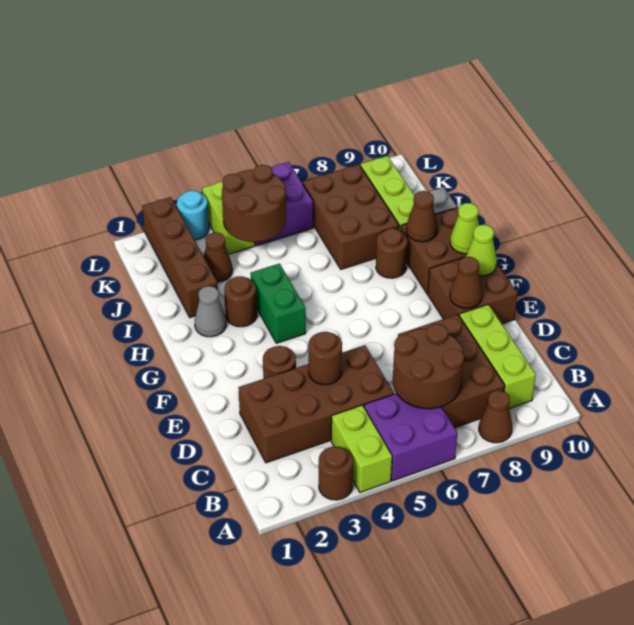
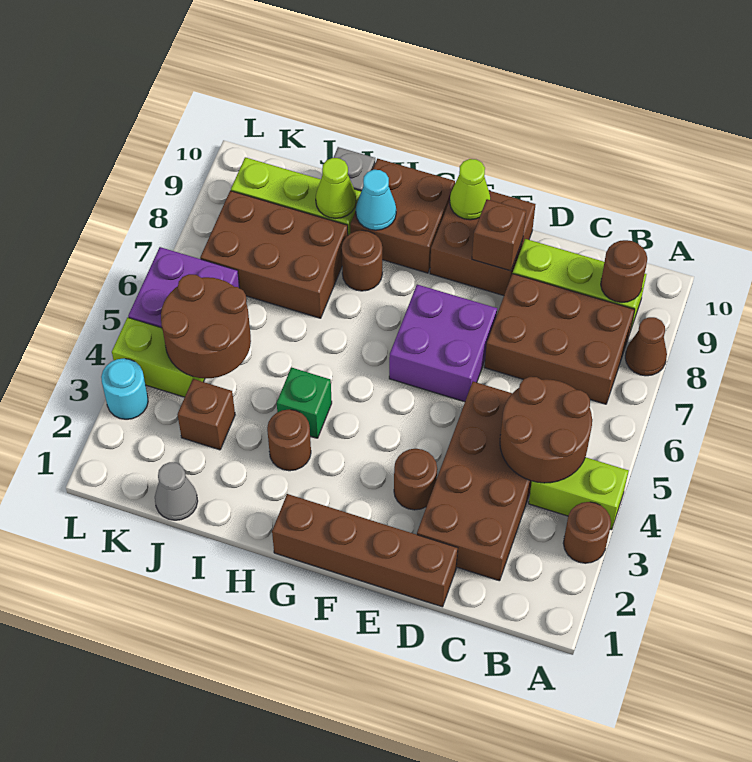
purple brick A5:B6 level 1 -> purple brick E6:F7 level 1
brown round brick B6:C7 level 2 -> brown round brick B4:C5 level 2
brown round brick D4 level 2 -> brown round brick B9 level 2
brown cone E9 level 2 -> brown brick E9 level 2
green brick G4:H4 level 1 -> green brick H4 level 1
lime cone G10 level 2 -> lime cone I9 level 2
grey cone H2 level 1 -> grey cone J1 level 1
brown cone H9 level 2 -> cyan cone H9 level 2
brown brick I2:L2 level 1 -> brown brick D1:G1 level 1
brown cone J3 level 1 -> brown brick J3 level 1

